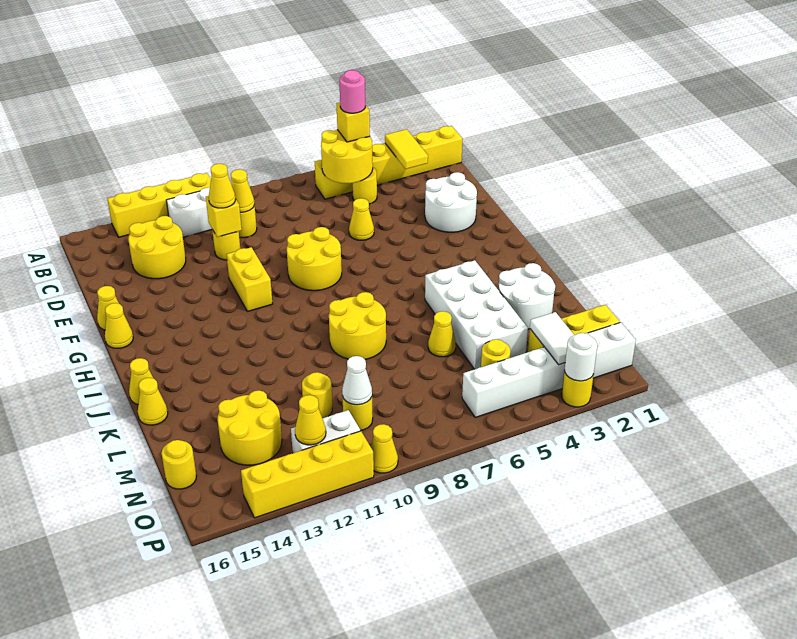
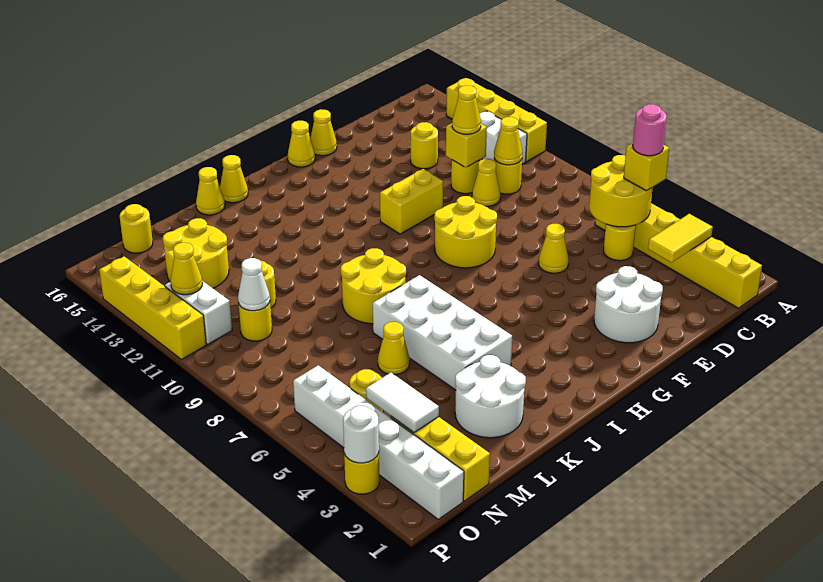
yellow round brick C13:D14 level 1 -> yellow round brick D13 level 1
white brick J4:M5 level 1 -> white brick J4:K7 level 1
white tile N3:O3 level 2 -> white tile N3:N4 level 2
yellow cone P10 level 1 -> yellow cone D10 level 1

